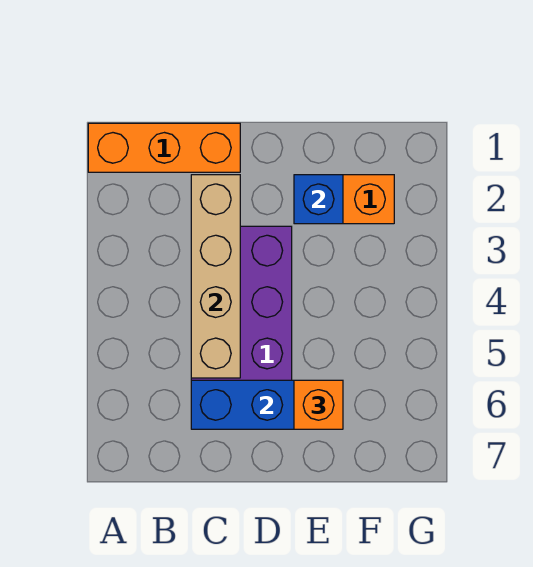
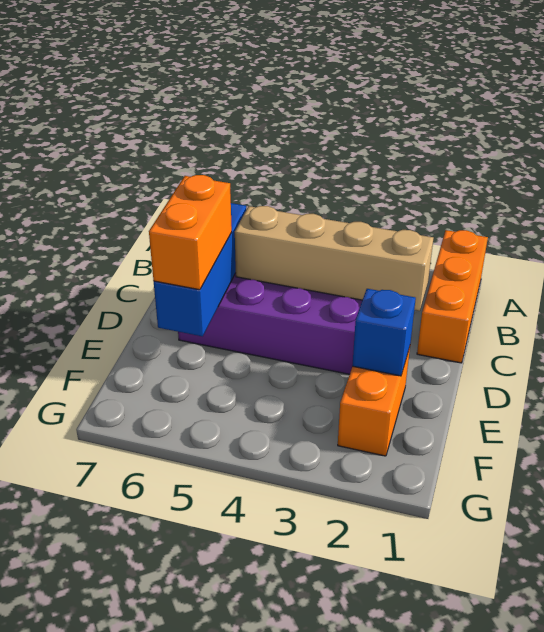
orange brick E6 level 3 -> orange brick D6:E6 level 3

